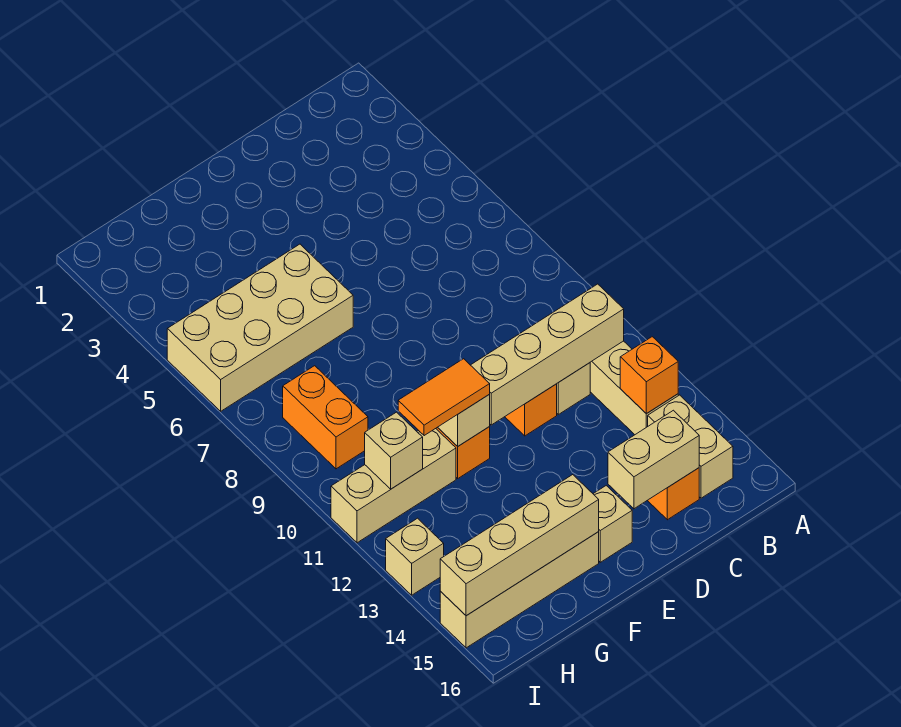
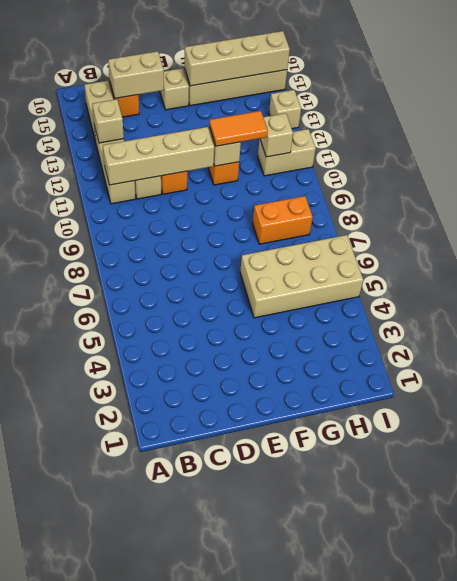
orange brick B13 level 2 -> tan brick B13 level 2
tan brick G11:I11 level 1 -> tan brick H11:I11 level 1
orange brick H8:H9 level 1 -> orange brick G8:H8 level 1

